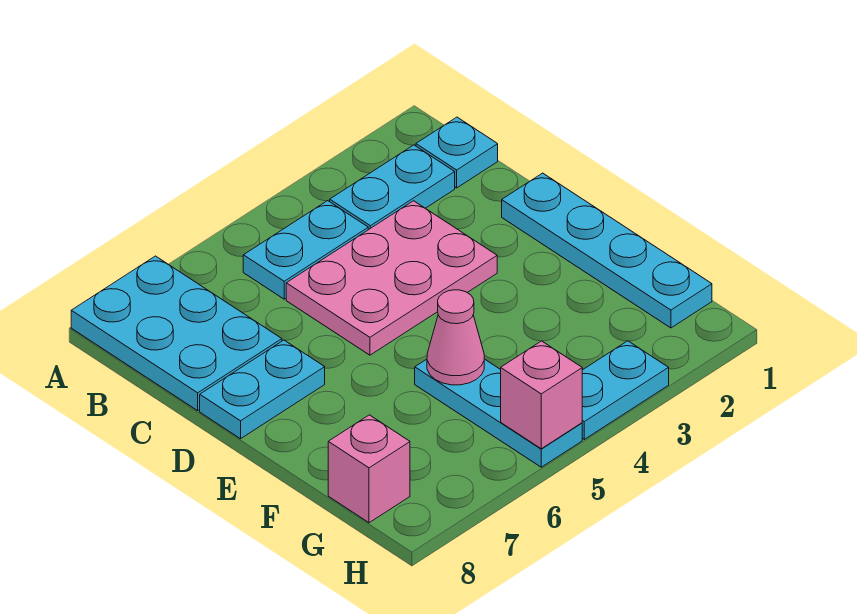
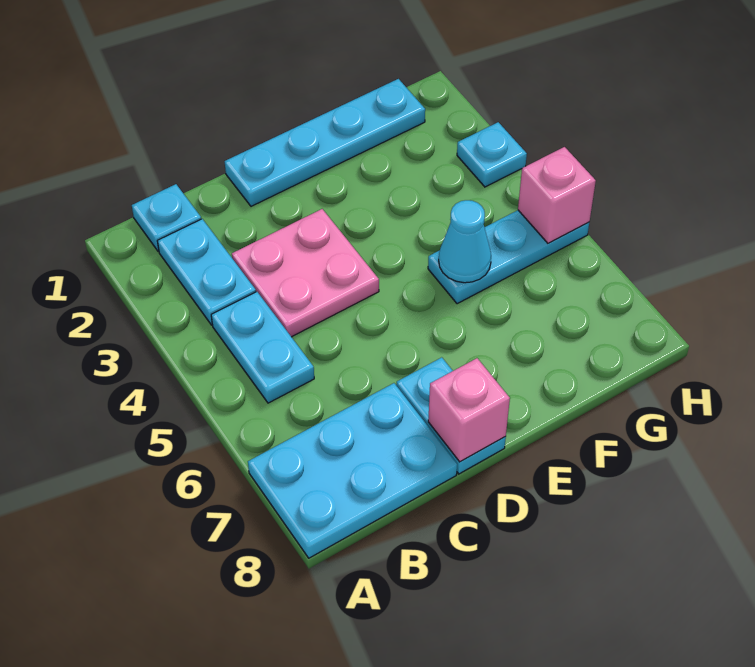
pink plate C3:D5 level 1 -> pink plate C3:D4 level 1
pink cone F5 level 2 -> cyan cone F5 level 2
pink brick G8 level 1 -> pink brick D8 level 2
cyan plate H3:H4 level 1 -> cyan plate H3 level 1

